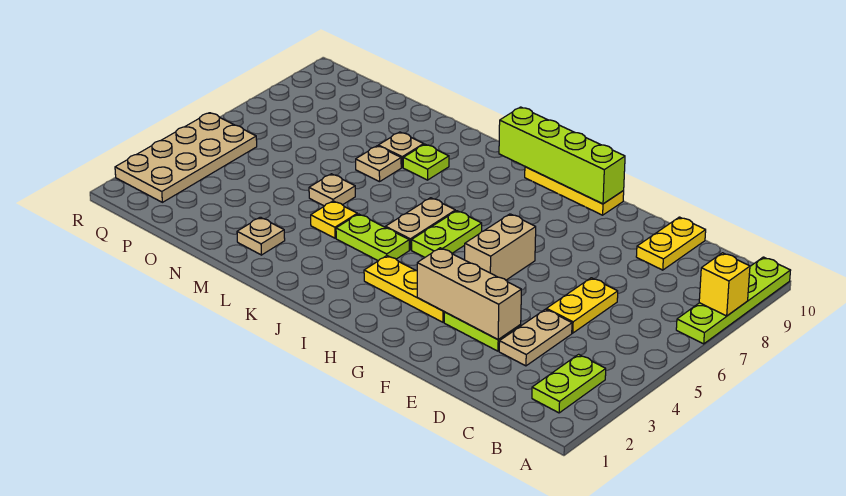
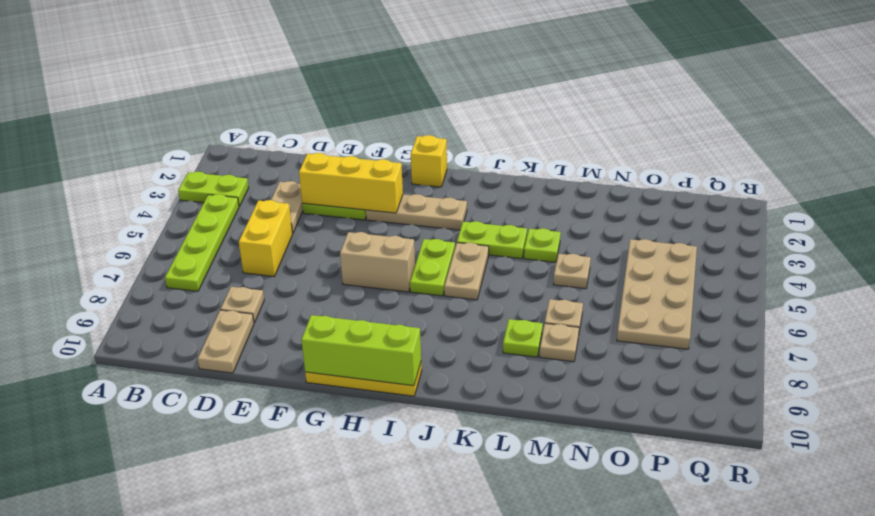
lime plate A7:A10 level 1 -> lime plate B4:B7 level 1
yellow brick A8 level 2 -> yellow brick H1 level 1
lime plate B2:B3 level 1 -> lime plate A3:B3 level 1
yellow plate D5:D6 level 1 -> yellow brick D5:D6 level 1
yellow plate D9:D10 level 1 -> tan plate D9:D10 level 1
tan brick E3:G3 level 2 -> yellow brick E3:G3 level 2
yellow plate G3:I3 level 1 -> tan plate G3:I3 level 1
tan brick G5:G6 level 1 -> tan brick G6:H6 level 1
lime brick G10:J10 level 2 -> lime brick G10:I10 level 2
yellow plate L4 level 1 -> lime plate L4 level 1
tan plate M2 level 1 -> tan plate D8 level 1
tan plate Q2:R5 level 1 -> tan plate O4:P7 level 1

